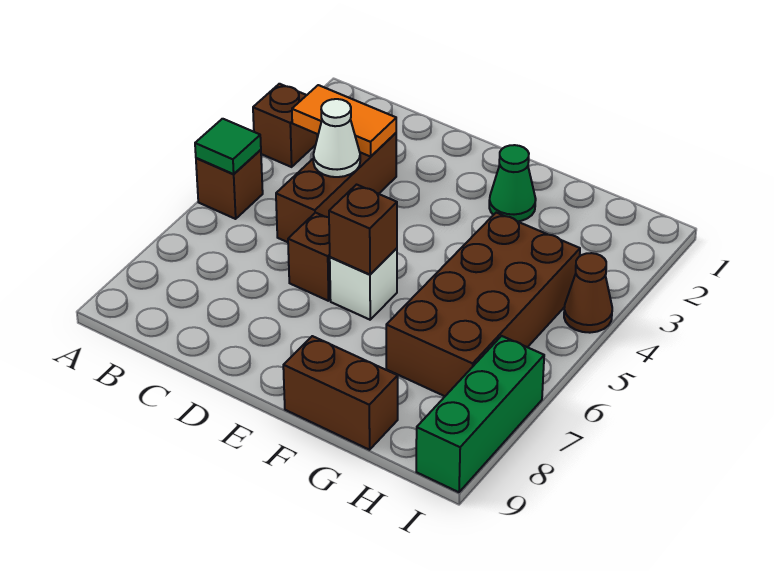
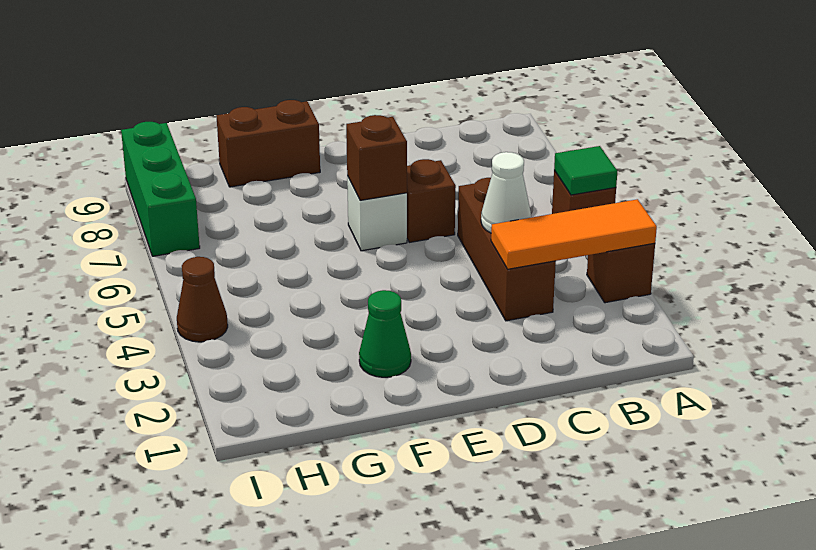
orange tile B3:C3 level 2 -> orange tile A3:C3 level 2
brown brick G4:H7 level 1 -> none

